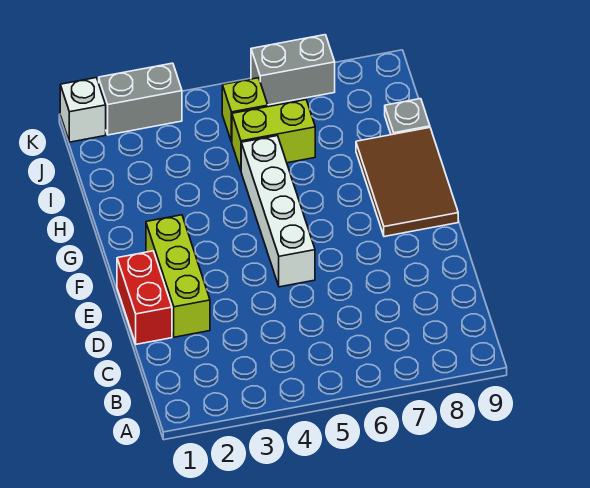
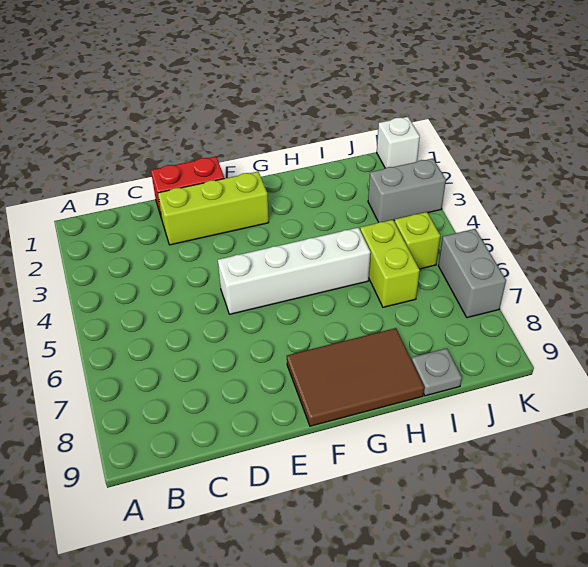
grey brick K2:K3 level 1 -> grey brick J3:K3 level 1

